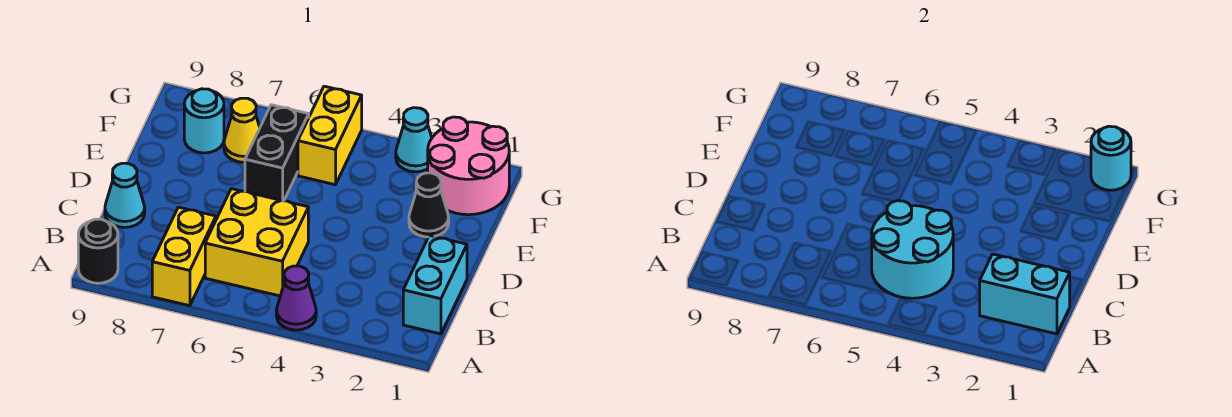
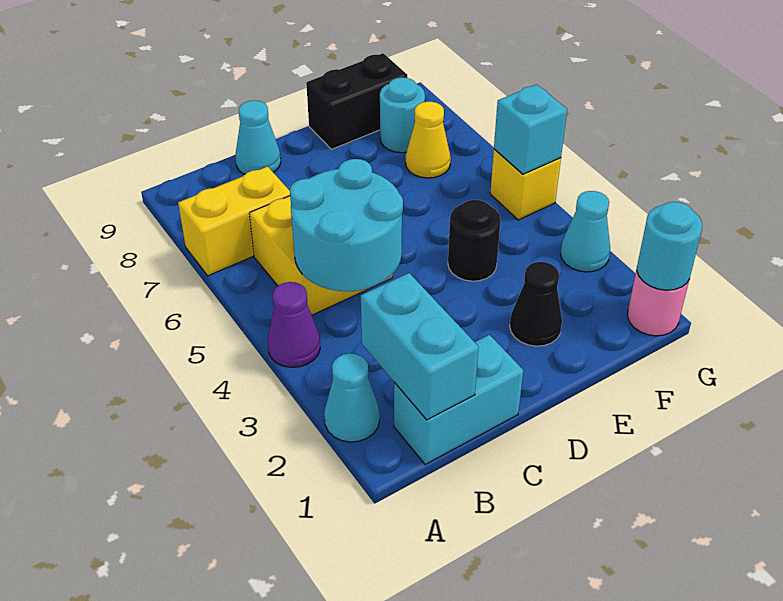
none -> cyan cone A2 level 1
black round brick A9 level 1 -> black round brick E4 level 1
black brick E6:F6 level 1 -> black brick E9:F9 level 1
pink round brick F1:G2 level 1 -> pink round brick G1 level 1
yellow brick F5:G5 level 1 -> yellow brick G5 level 1
none -> cyan brick G5 level 2

